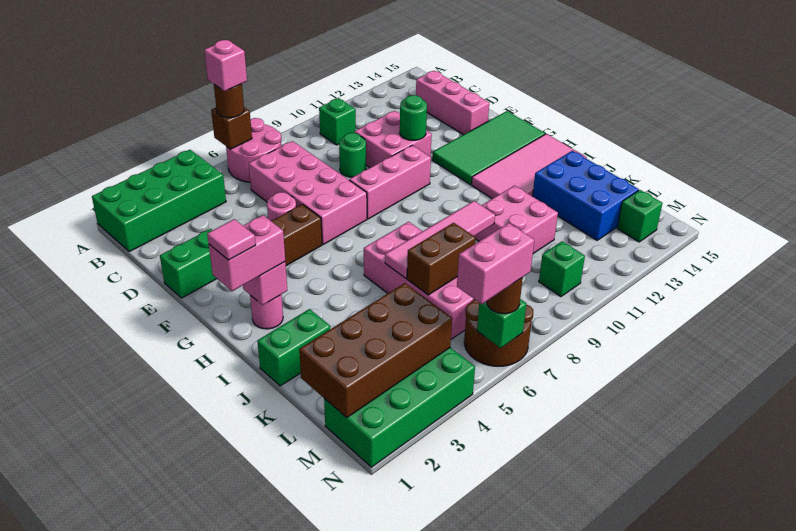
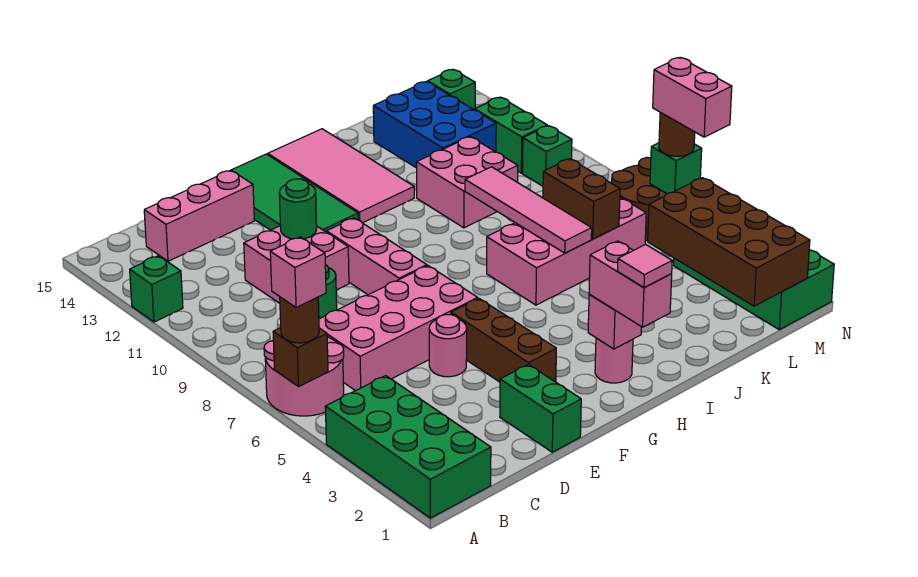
green brick B10 level 1 -> green brick A12 level 1
green brick J1:J2 level 1 -> green brick M11:M12 level 1
blue brick J13:L14 level 1 -> blue brick K12:L14 level 1

